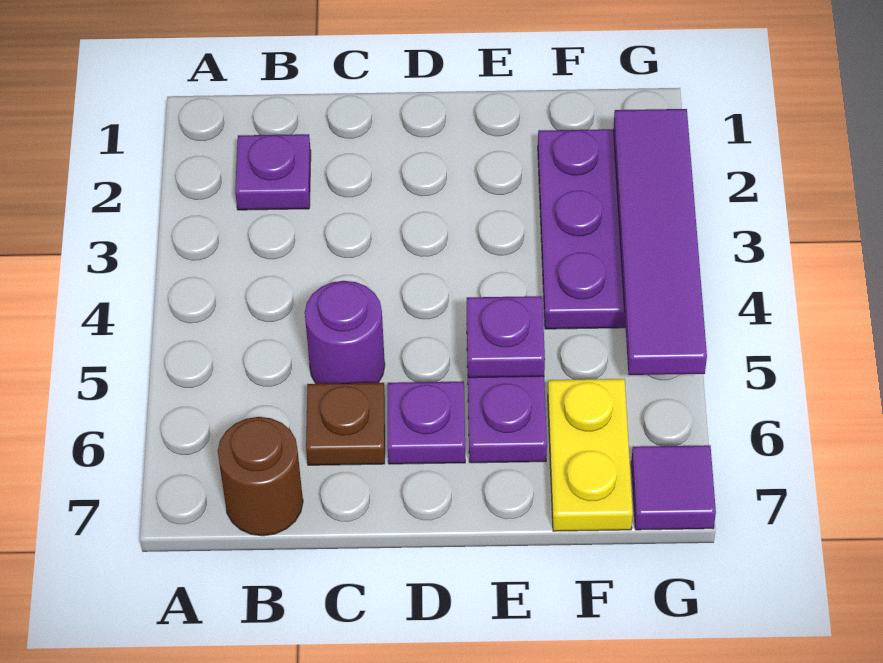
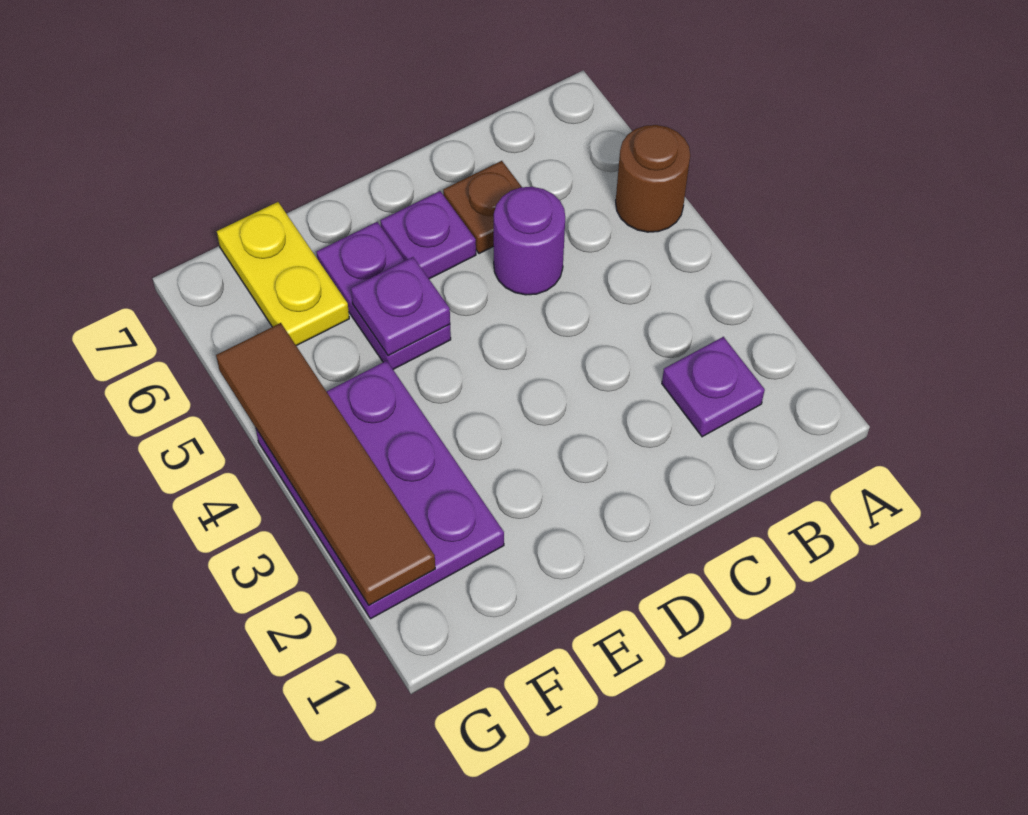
brown round brick B7 level 1 -> brown round brick A5 level 1
purple tile G2:G5 level 2 -> brown tile G2:G5 level 2
purple tile G7 level 1 -> none

